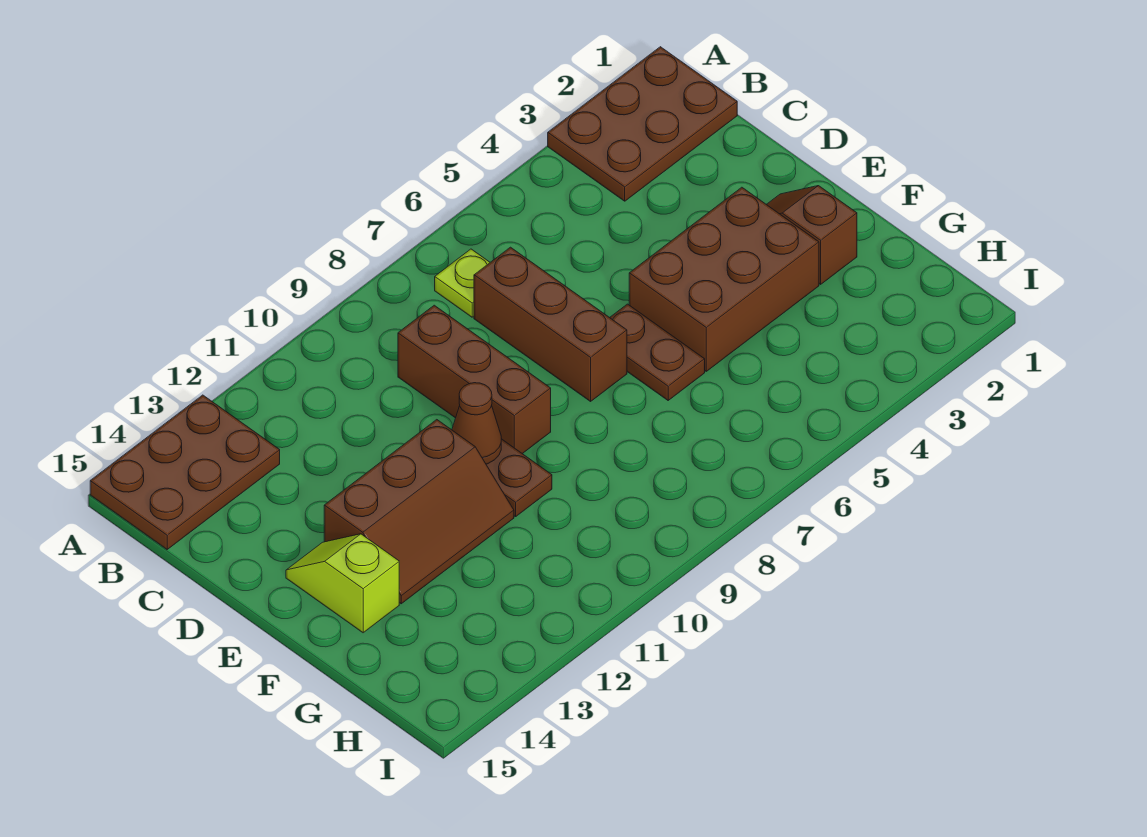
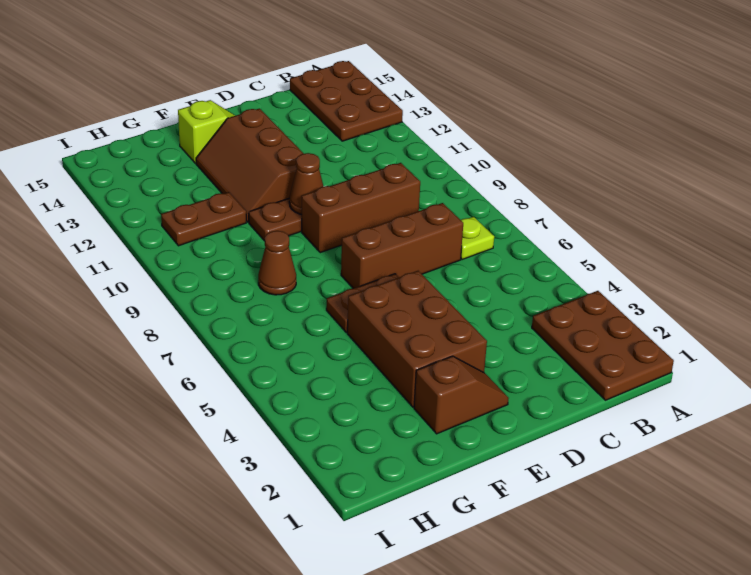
none -> brown cone G8 level 1
none -> brown plate G11:H11 level 1

